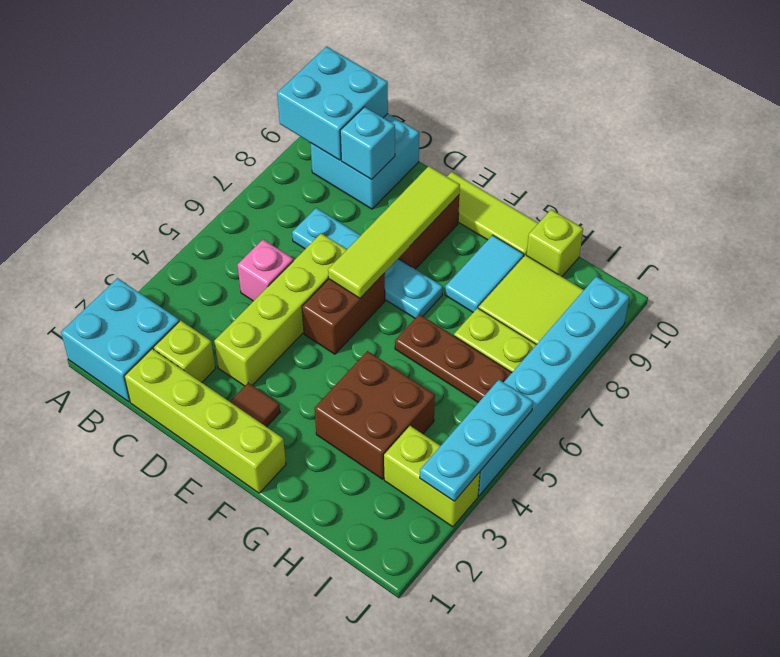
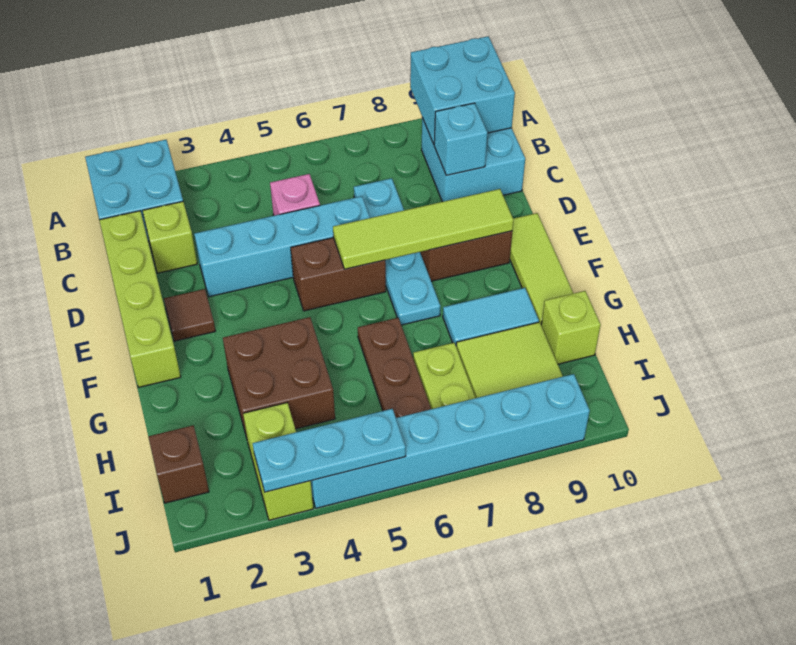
lime brick D3:D6 level 1 -> cyan brick D3:D6 level 1
none -> brown brick I1 level 1

